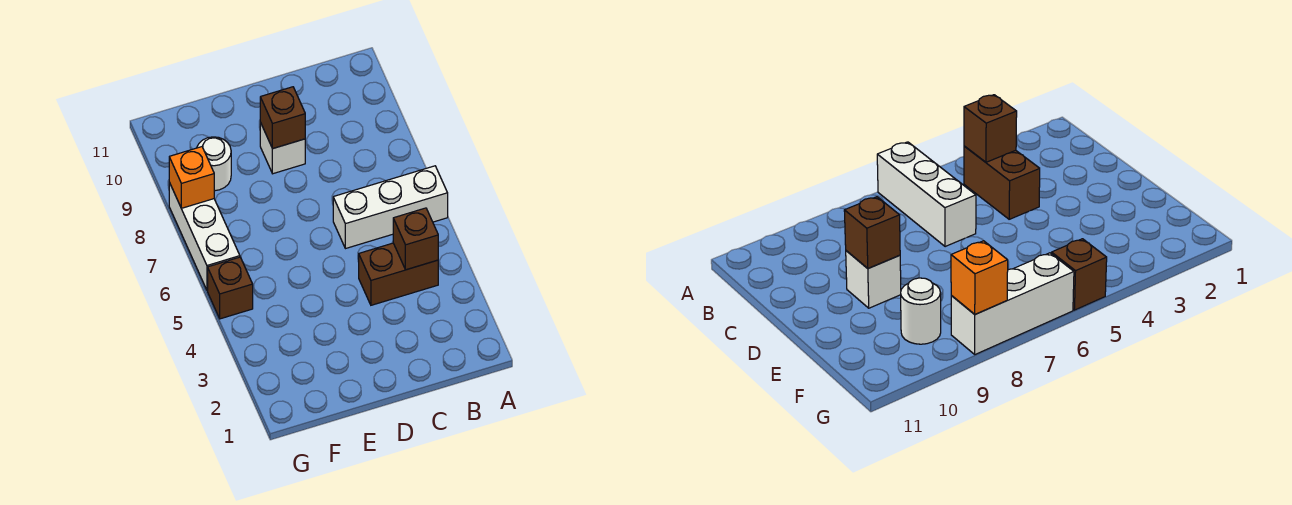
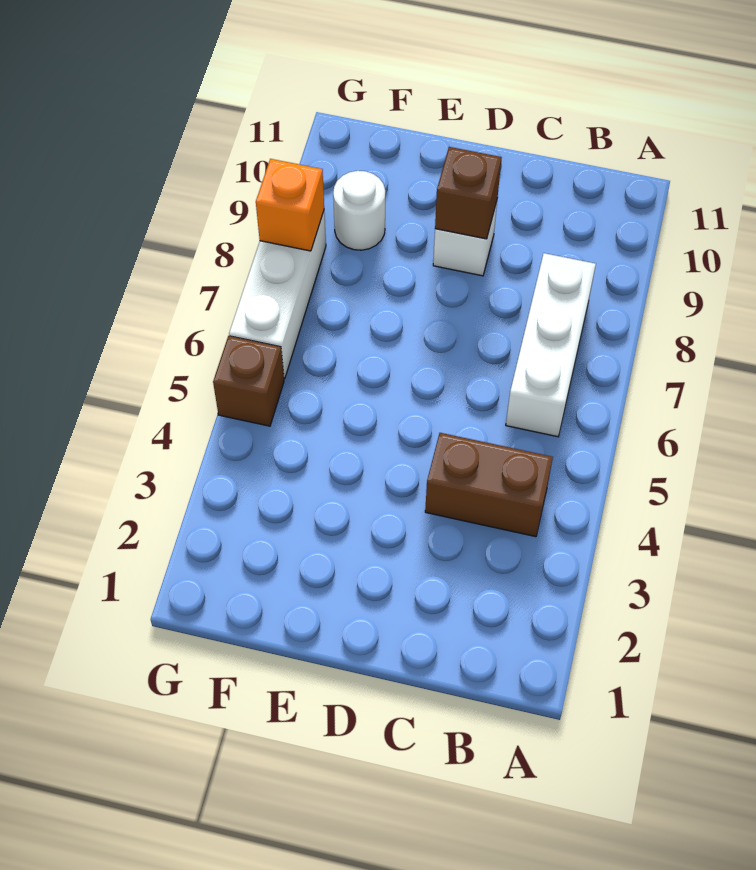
white brick A6:C6 level 1 -> white brick B6:B8 level 1
brown brick B4 level 2 -> none

